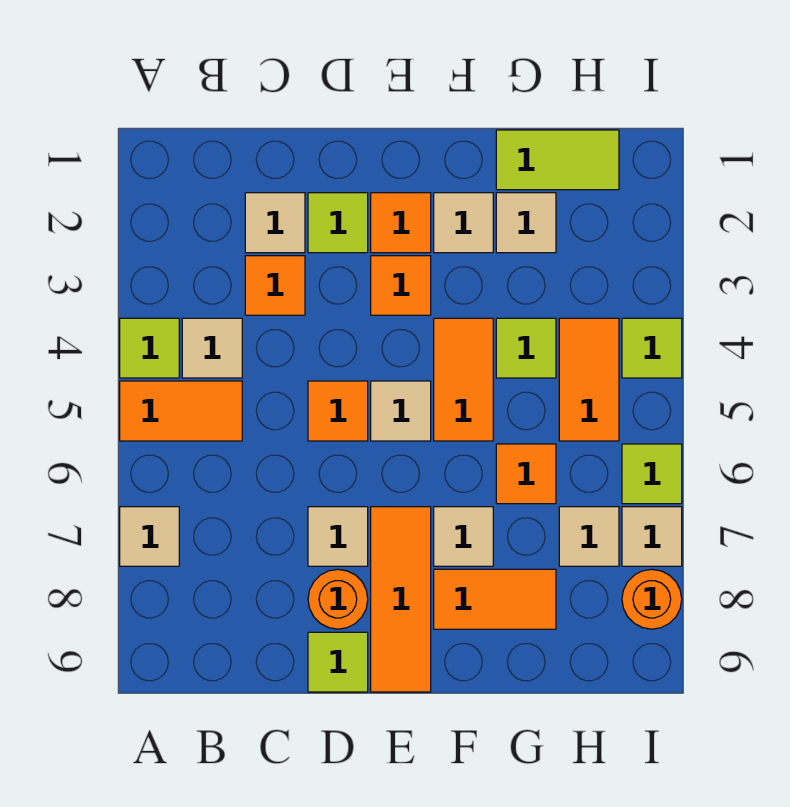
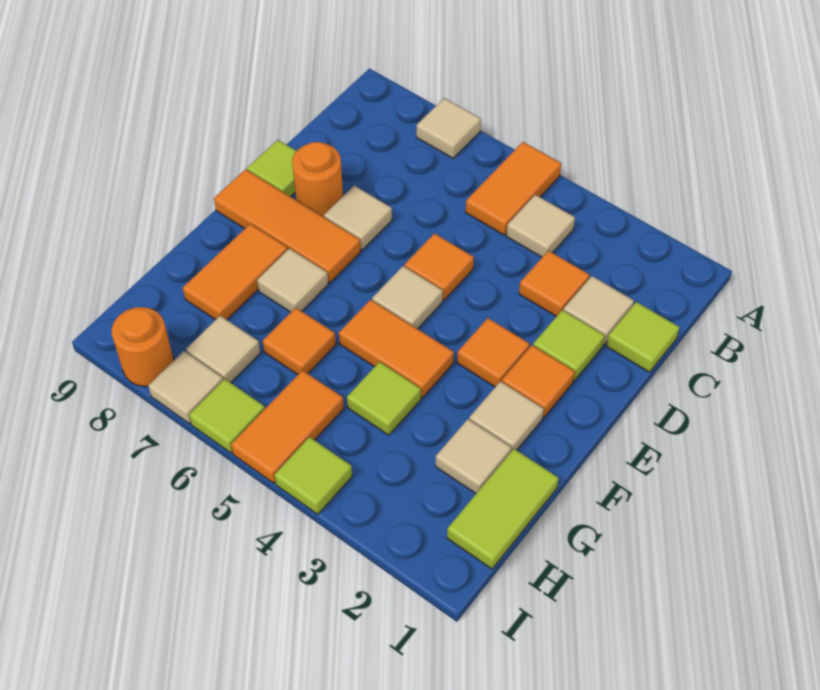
lime tile A4 level 1 -> lime tile C1 level 1
orange tile H4:H5 level 1 -> orange tile H5:I5 level 1

